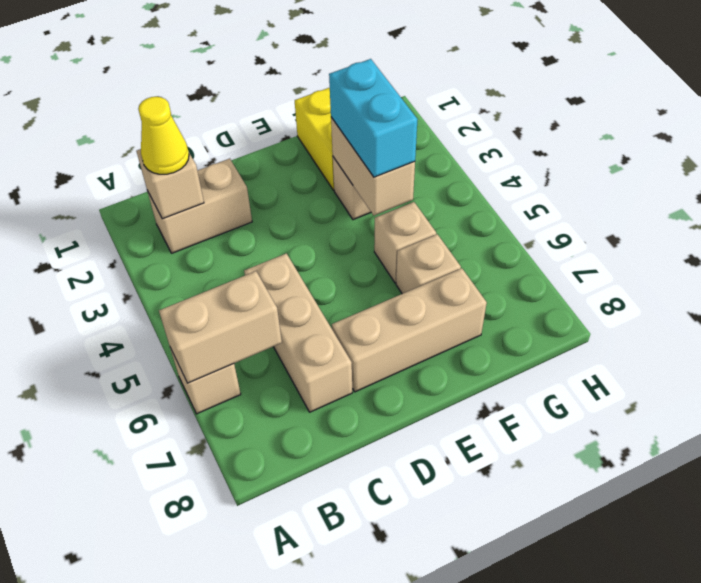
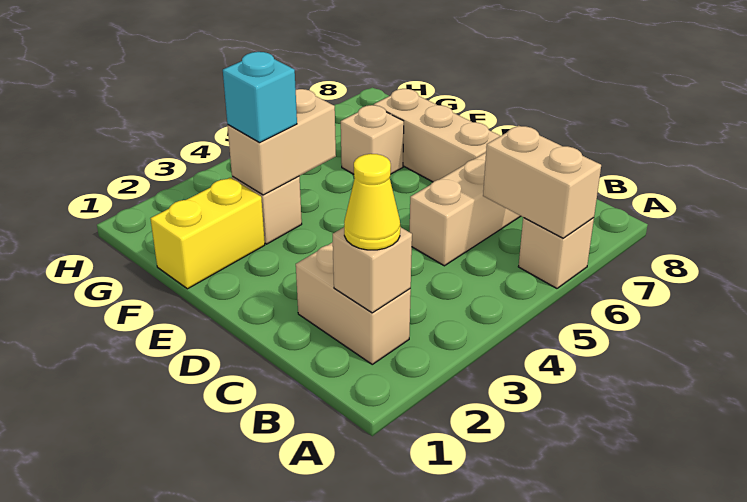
cyan brick F3:F4 level 3 -> cyan brick F3 level 3
tan brick F5 level 1 -> none

